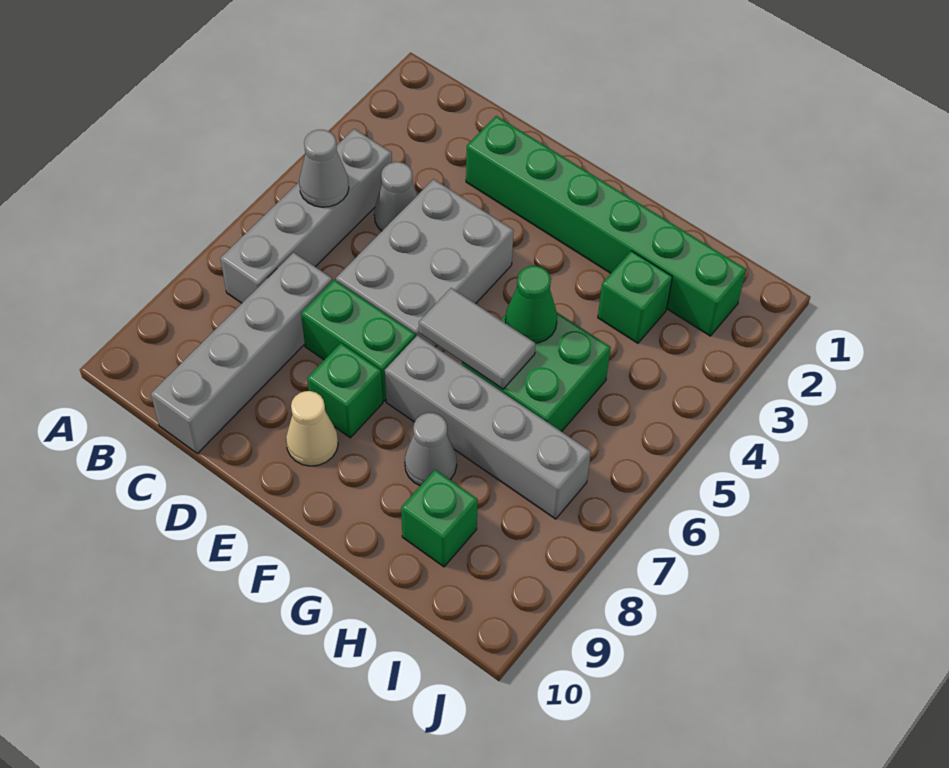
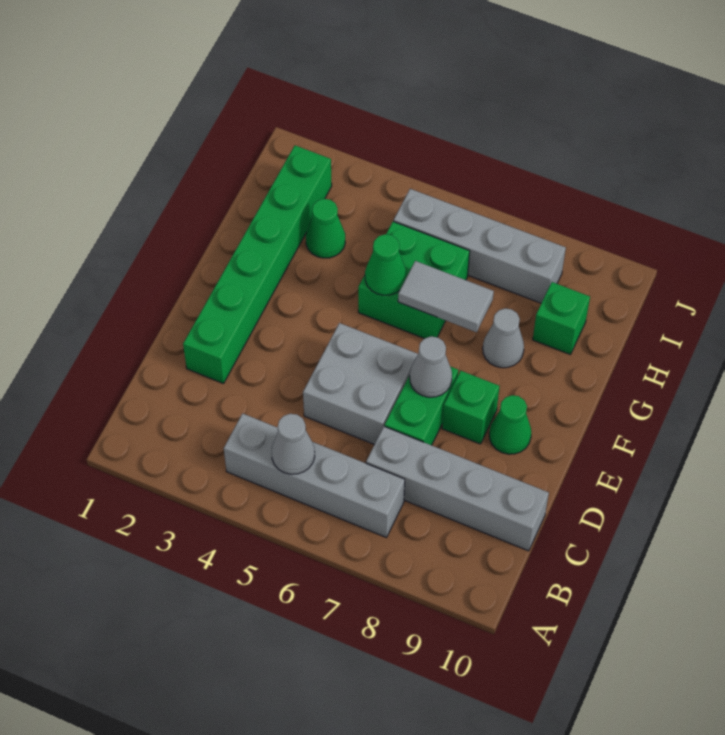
grey cone C4 level 1 -> grey cone E7 level 2
grey brick D4:E6 level 1 -> grey brick D5:E6 level 1
tan cone E9 level 1 -> green cone E9 level 1
grey tile F6:G6 level 2 -> grey tile G6:G7 level 2
grey brick F7:I7 level 1 -> grey brick I5:I8 level 1
green brick H3 level 1 -> green cone H3 level 1

